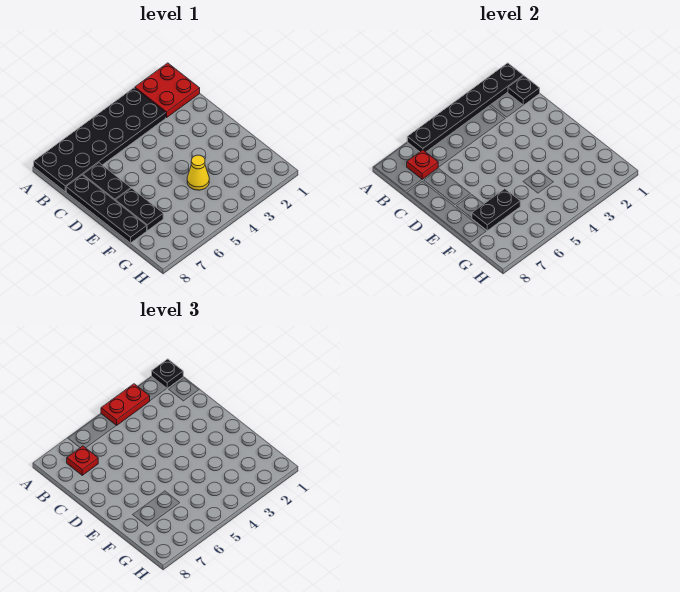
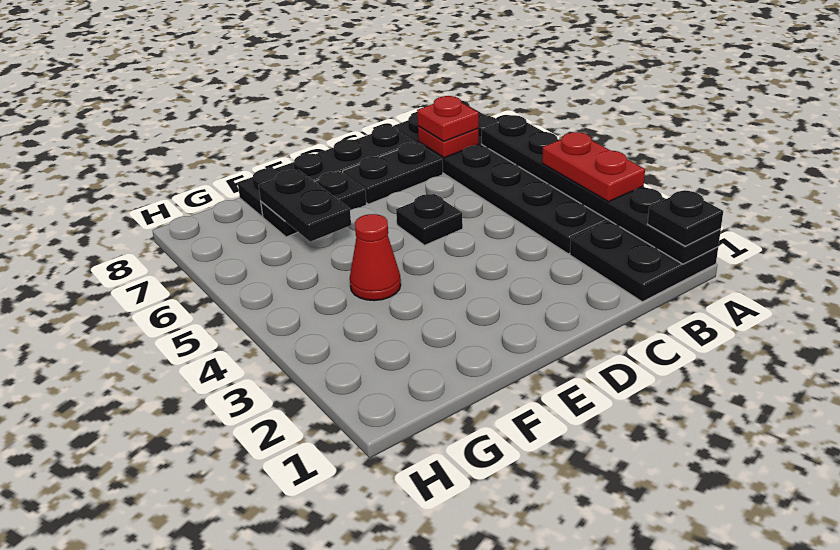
red plate A1:B2 level 1 -> black plate A1:B2 level 1
black plate B1 level 2 -> black plate D5 level 1
yellow cone F4 level 1 -> red cone F4 level 1

